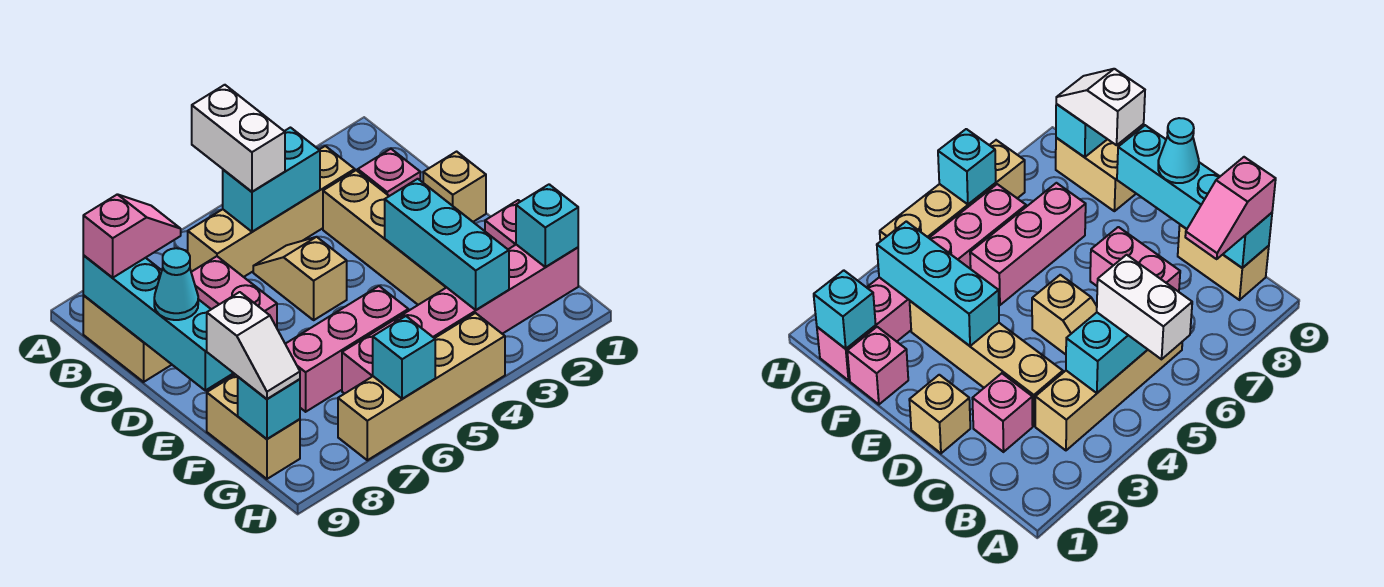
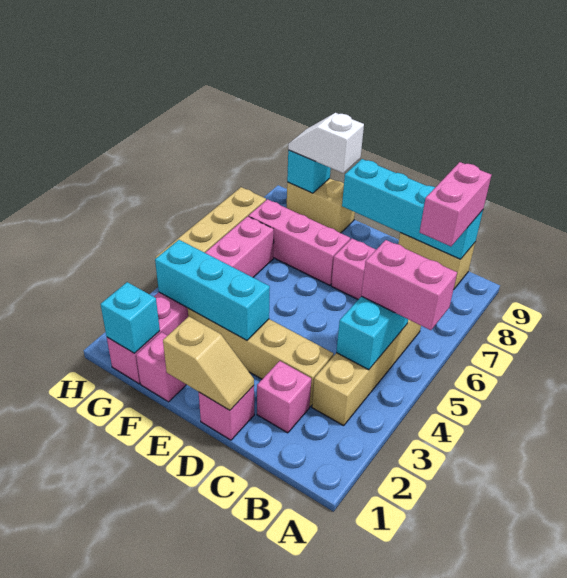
white brick A5:B5 level 3 -> pink brick A5:B5 level 3
pink slope B8:B9 level 3 top 9 -> pink brick B8:B9 level 3
tan slope C5:D5 level 1 top D -> tan slope D1:E1 level 2 top E
tan brick D1 level 1 -> pink brick D1 level 1
cyan cone D9 level 3 -> none
pink brick F5:F7 level 1 -> pink brick E7:G7 level 1
cyan brick H6 level 2 -> none

